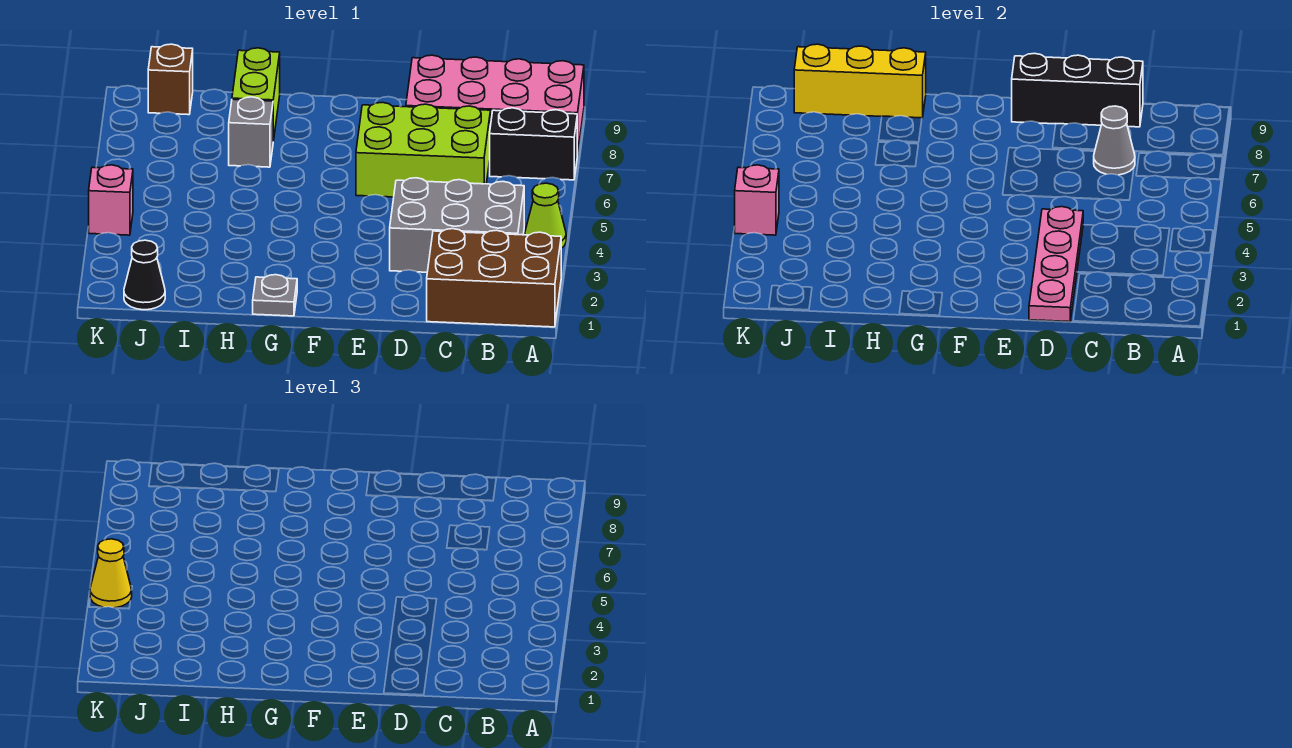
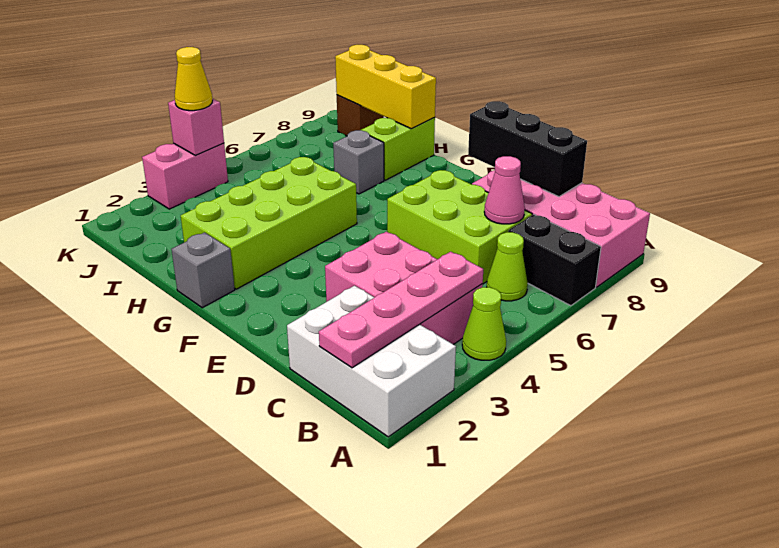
brown brick A1:C2 level 1 -> white brick A1:C2 level 1
grey brick B3:D4 level 1 -> pink brick B3:D4 level 1
none -> lime cone B6 level 1
grey cone C7 level 2 -> pink cone C7 level 2
pink plate D1:D4 level 2 -> pink plate B1:B4 level 2
grey plate G1 level 1 -> grey brick G1 level 1
none -> lime brick G2:H5 level 1
black cone J1 level 1 -> none
pink brick K4 level 1 -> pink brick K3:K4 level 1

